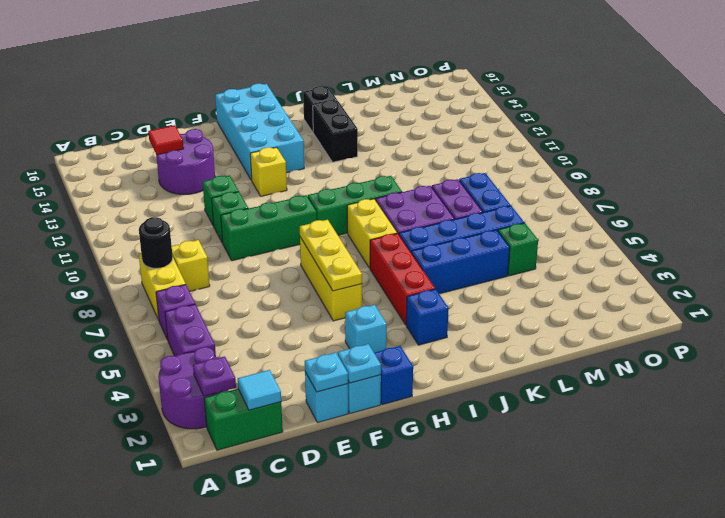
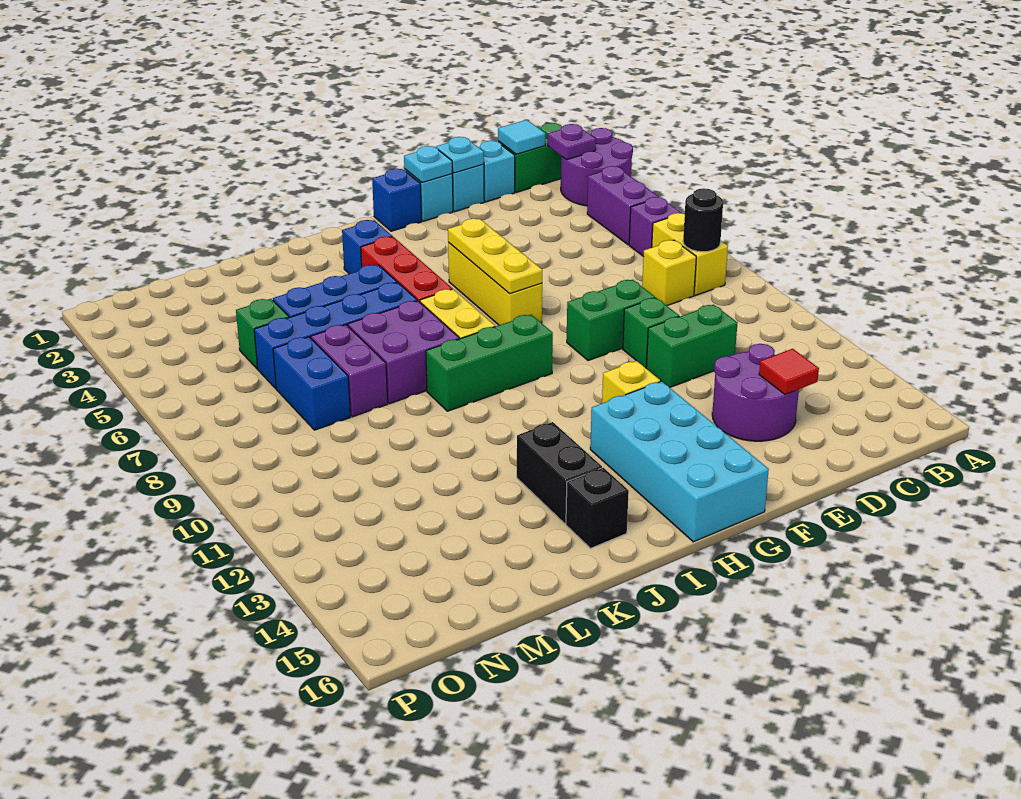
green brick E9:G9 level 1 -> green brick E9:F9 level 1
green brick E11 level 1 -> green brick D11:E11 level 1
cyan brick G3 level 1 -> cyan brick D1 level 1

